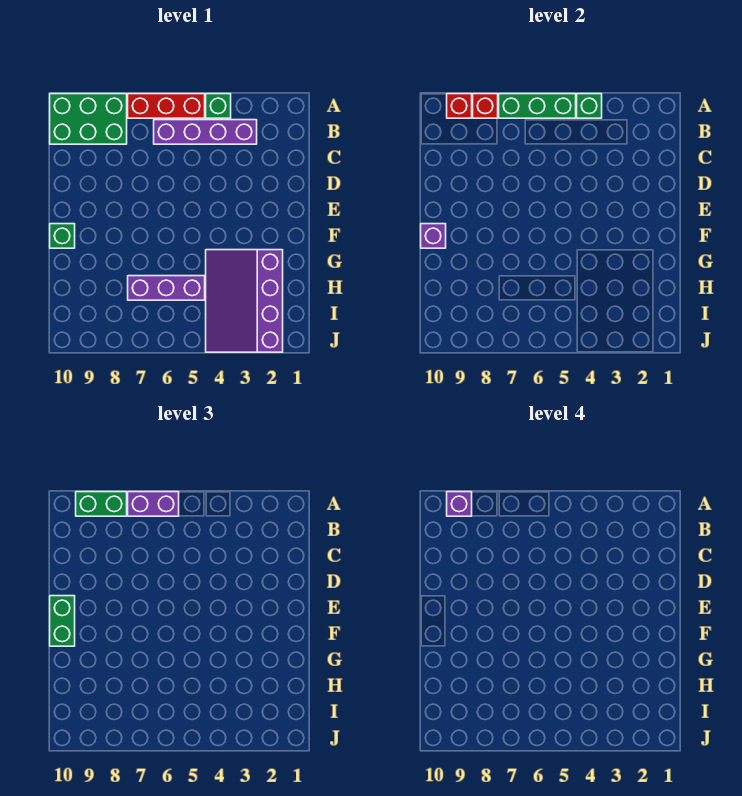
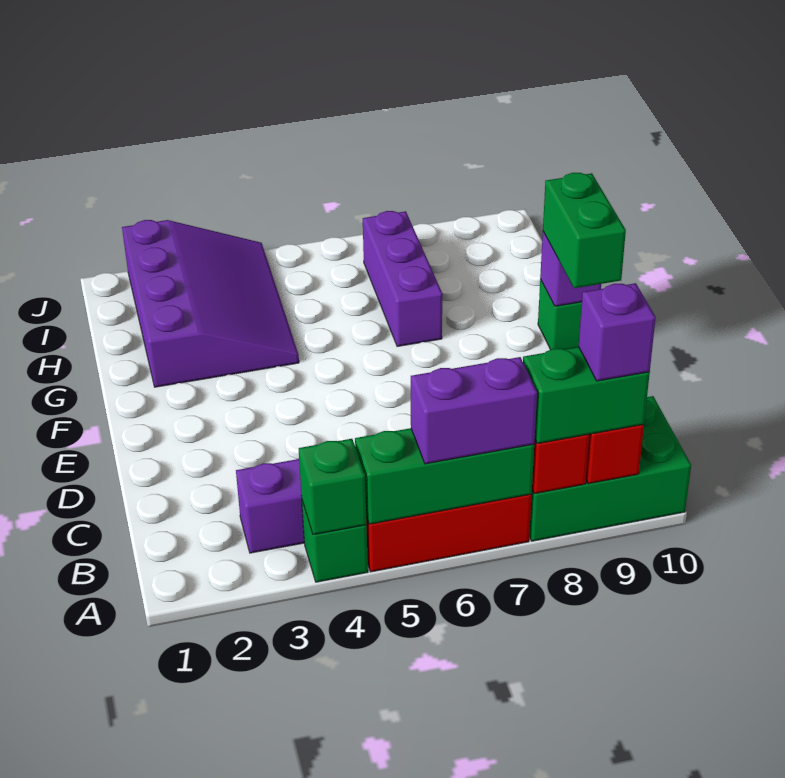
purple brick H5:H7 level 1 -> purple brick G7:I7 level 1

